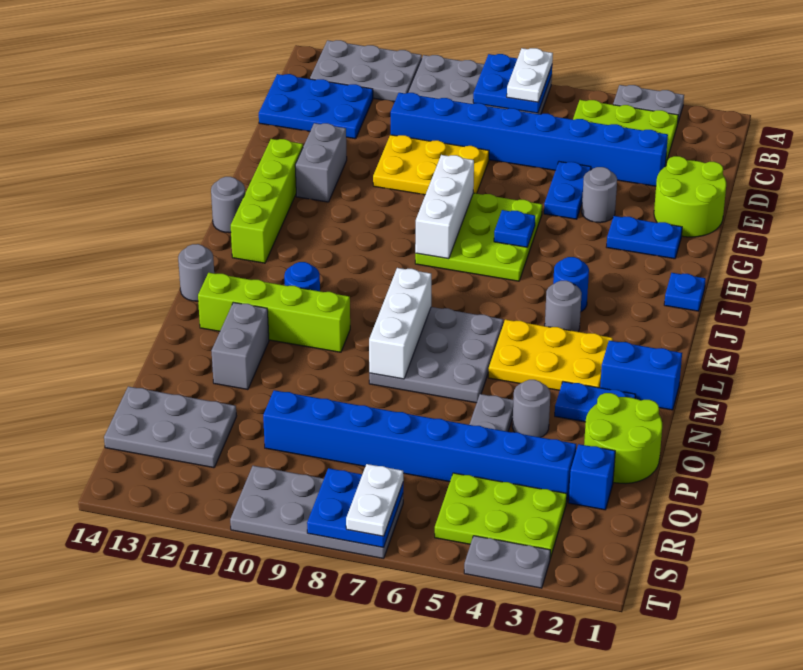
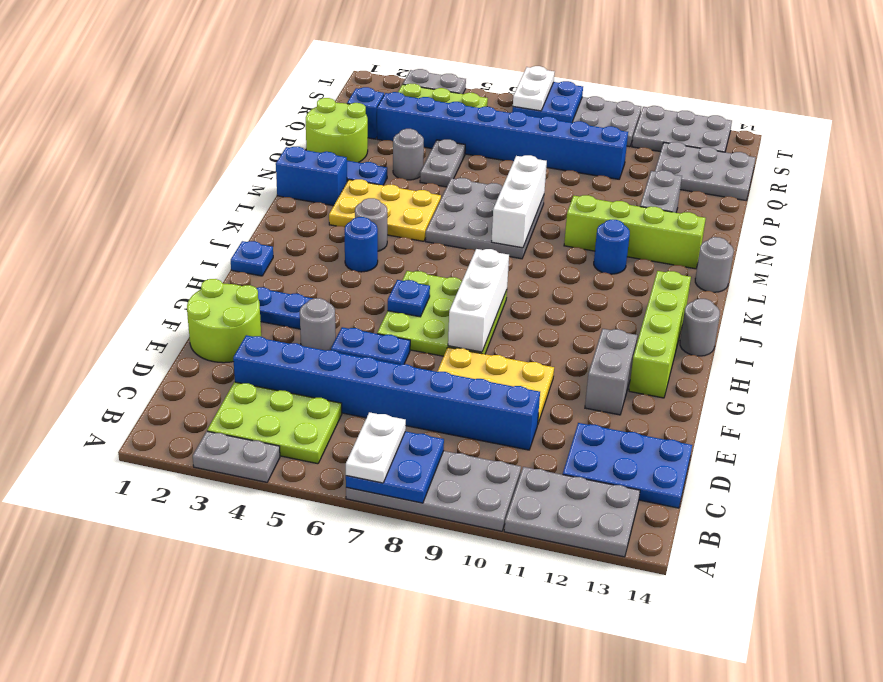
blue plate E5:F5 level 1 -> blue plate F5:F6 level 1
none -> grey plate S11:T13 level 1

